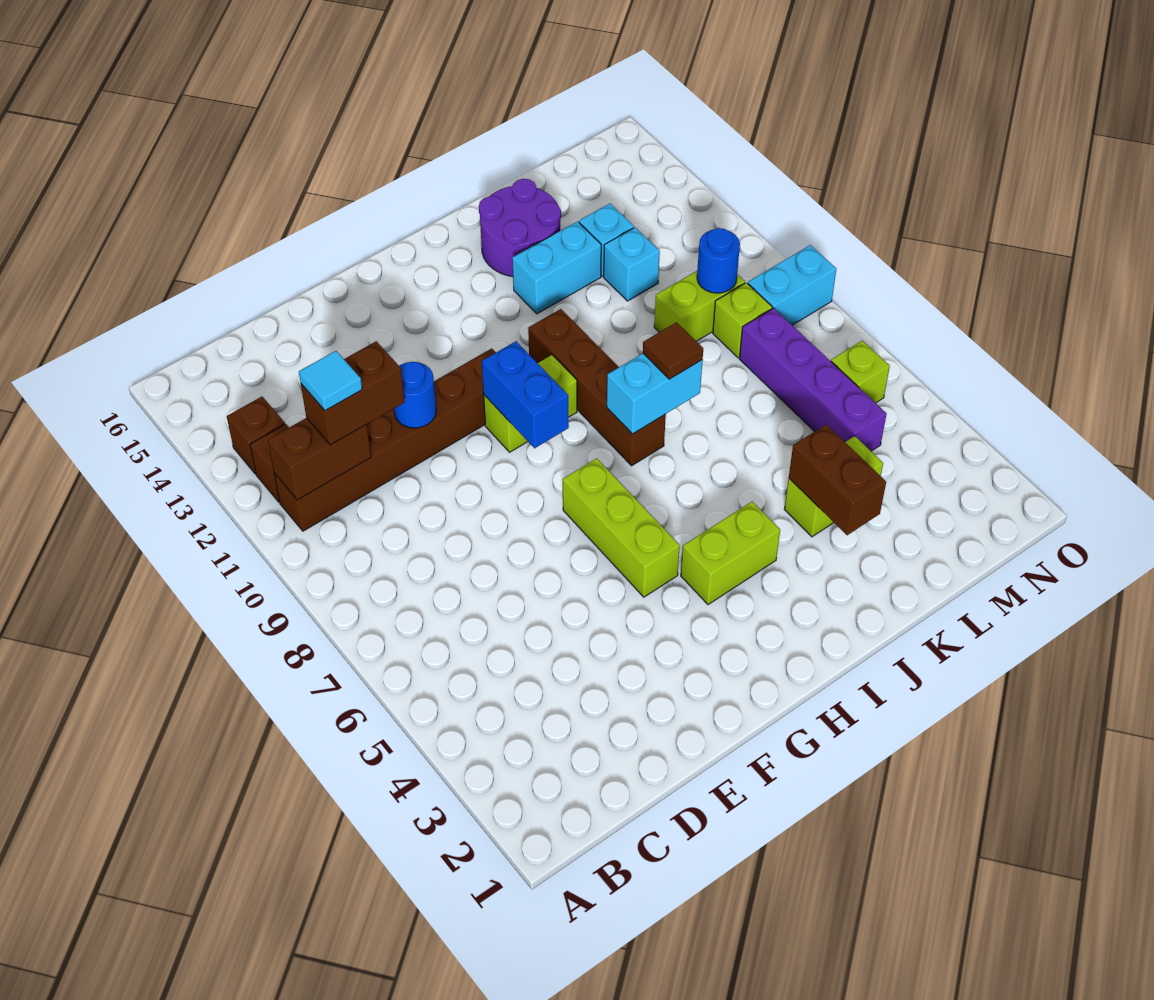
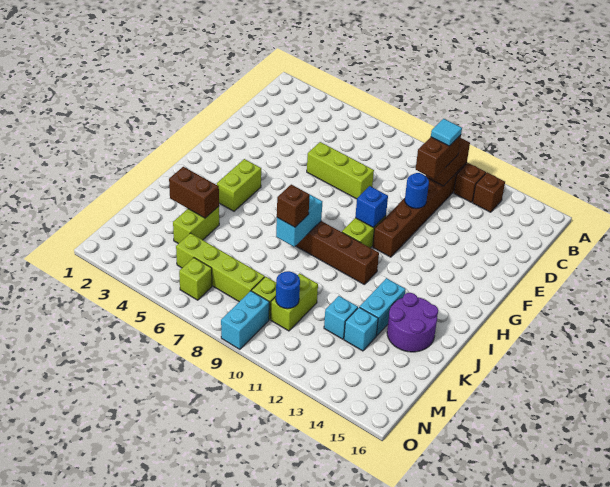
lime brick G5:G7 level 1 -> lime brick E6:E8 level 1
blue brick G9:G10 level 2 -> blue brick G10 level 2
brown tile J8 level 3 -> brown brick J8 level 3
purple brick M5:M8 level 1 -> lime brick M5:M8 level 1

